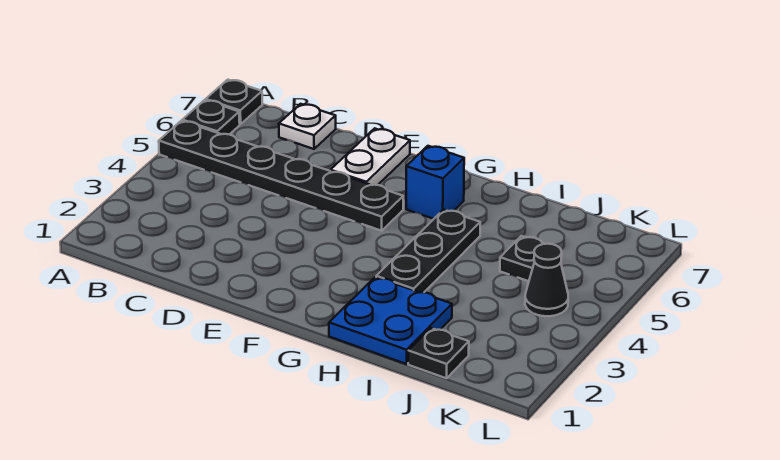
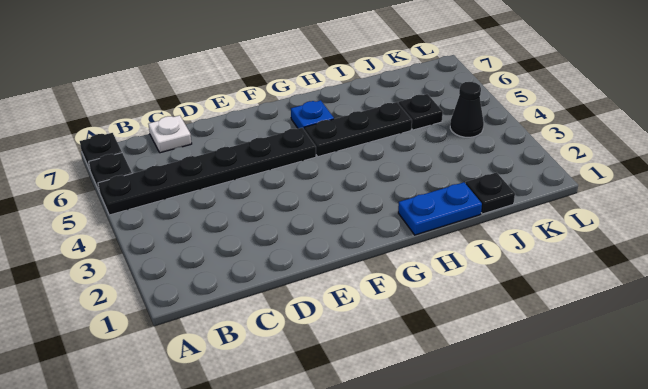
white plate E6:E7 level 1 -> none
blue brick G6 level 1 -> blue plate G6 level 1
blue plate H1:I2 level 1 -> blue plate H1:I1 level 1
black plate H3:H5 level 1 -> black plate G5:I5 level 1

